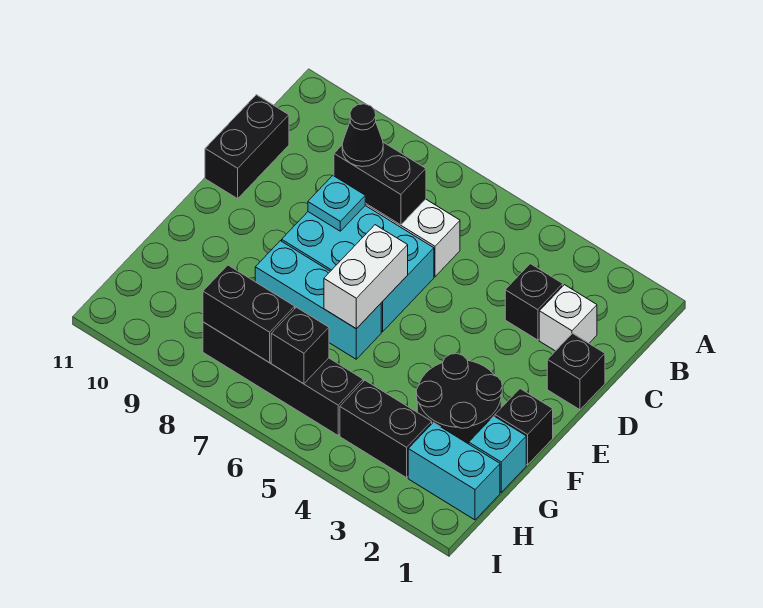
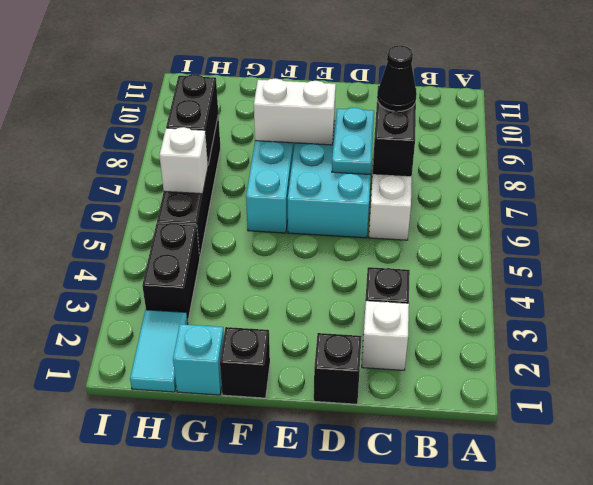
black brick C11:D11 level 1 -> none
cyan plate D8 level 2 -> cyan plate D7:D8 level 2
white brick E6:F6 level 2 -> white brick E8:F8 level 2
black round brick F2:G3 level 1 -> none
cyan brick H1:H2 level 1 -> cyan tile H1:H2 level 1
black brick H6 level 2 -> white brick H6 level 2

